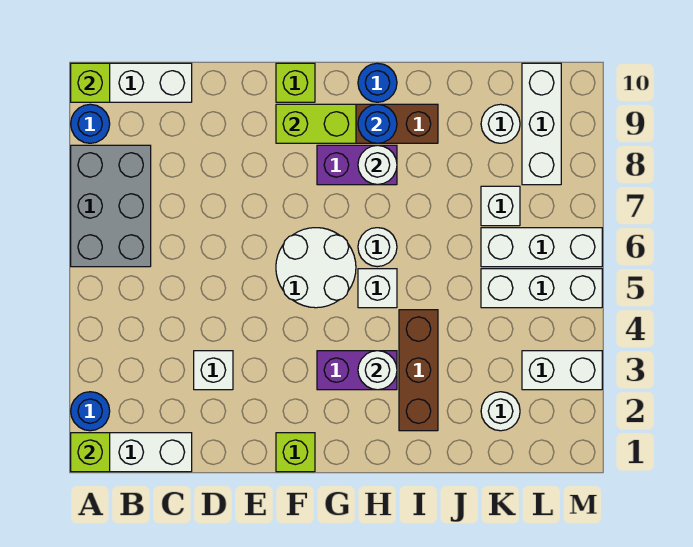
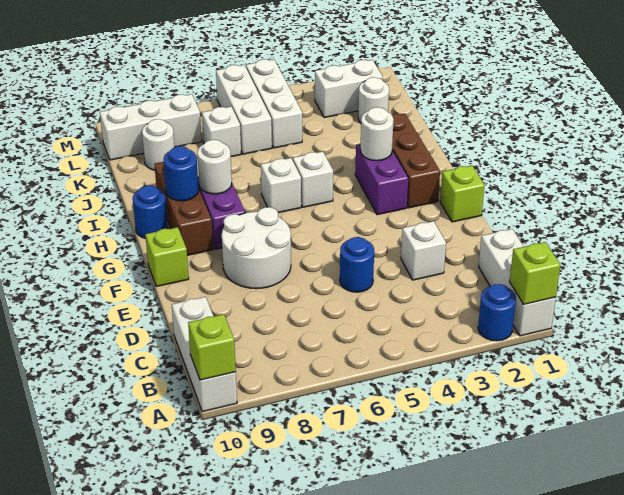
grey brick A6:B8 level 1 -> none
blue round brick A9 level 1 -> blue round brick D5 level 1
white round brick F5:G6 level 1 -> white round brick E7:F8 level 1
lime brick F9:G9 level 2 -> none
white round brick H6 level 1 -> white brick H6 level 1
brown brick I2:I4 level 1 -> brown brick G2:I2 level 1
white brick L3:M3 level 1 -> white brick L2:L3 level 1

